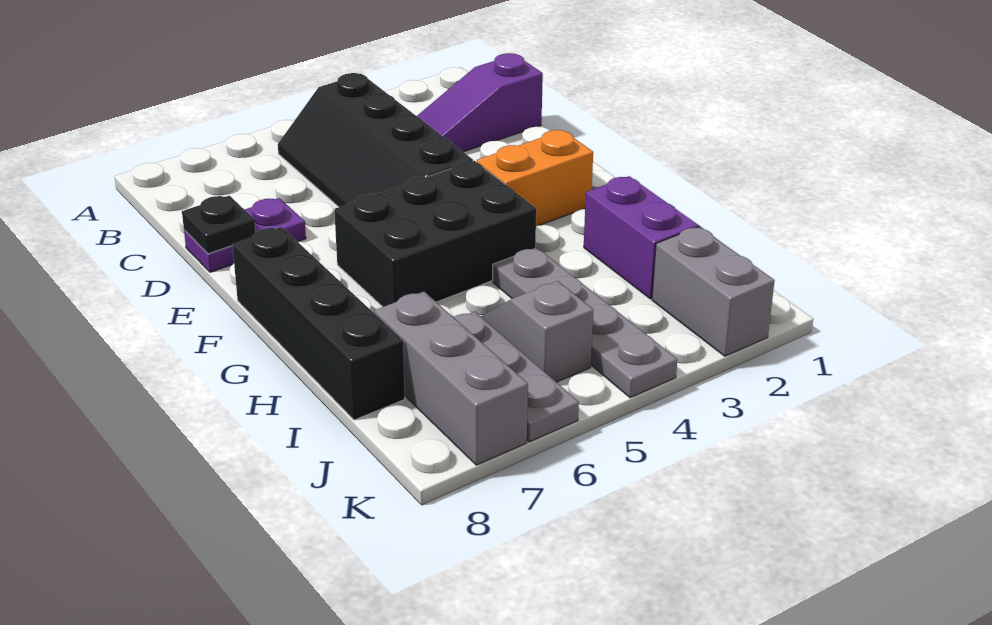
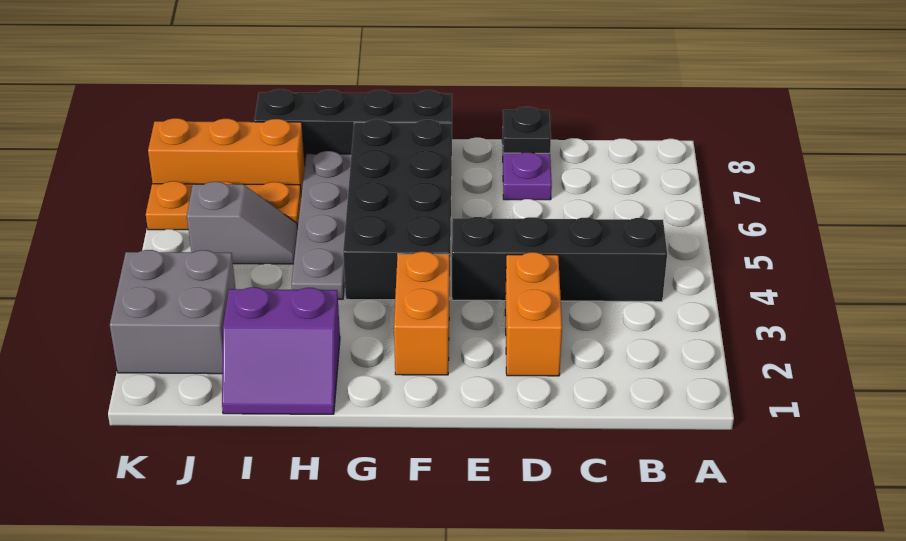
purple slope C1:C3 level 1 top 1 -> none
none -> orange brick D2:D3 level 1
black brick F4:G6 level 1 -> black brick F4:G7 level 1
grey plate H4:K4 level 1 -> grey plate H4:H7 level 1
grey plate I6:K6 level 1 -> orange plate I6:K6 level 1
grey brick I7:K7 level 1 -> orange brick I7:K7 level 1
grey brick J2:K2 level 1 -> grey brick J2:K3 level 1

